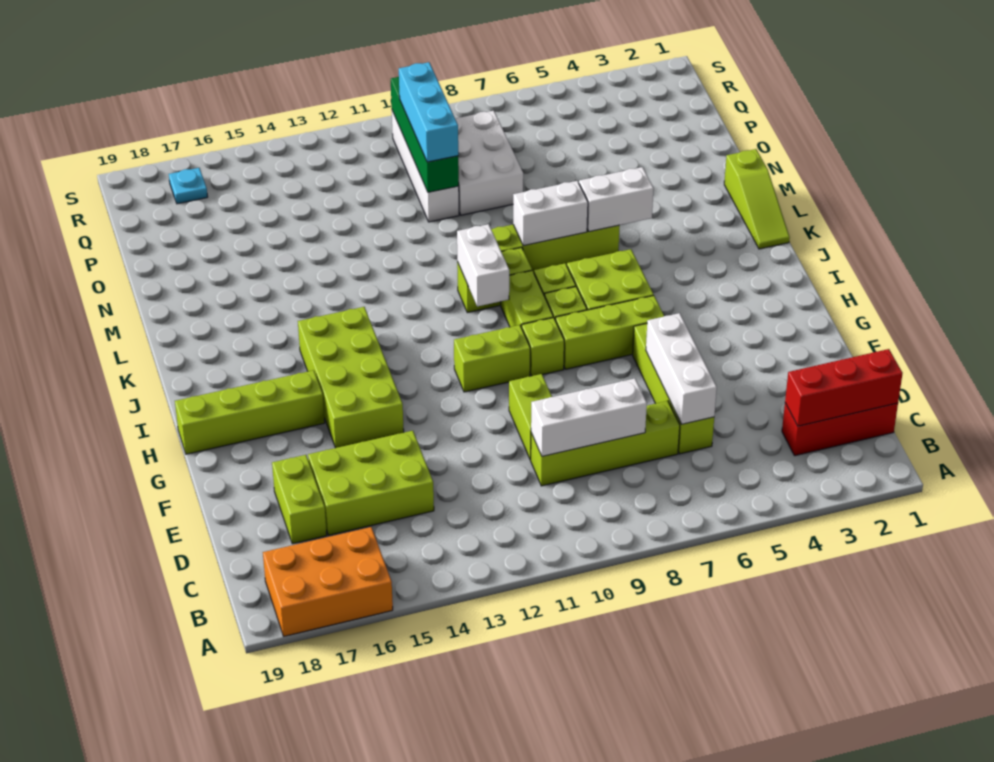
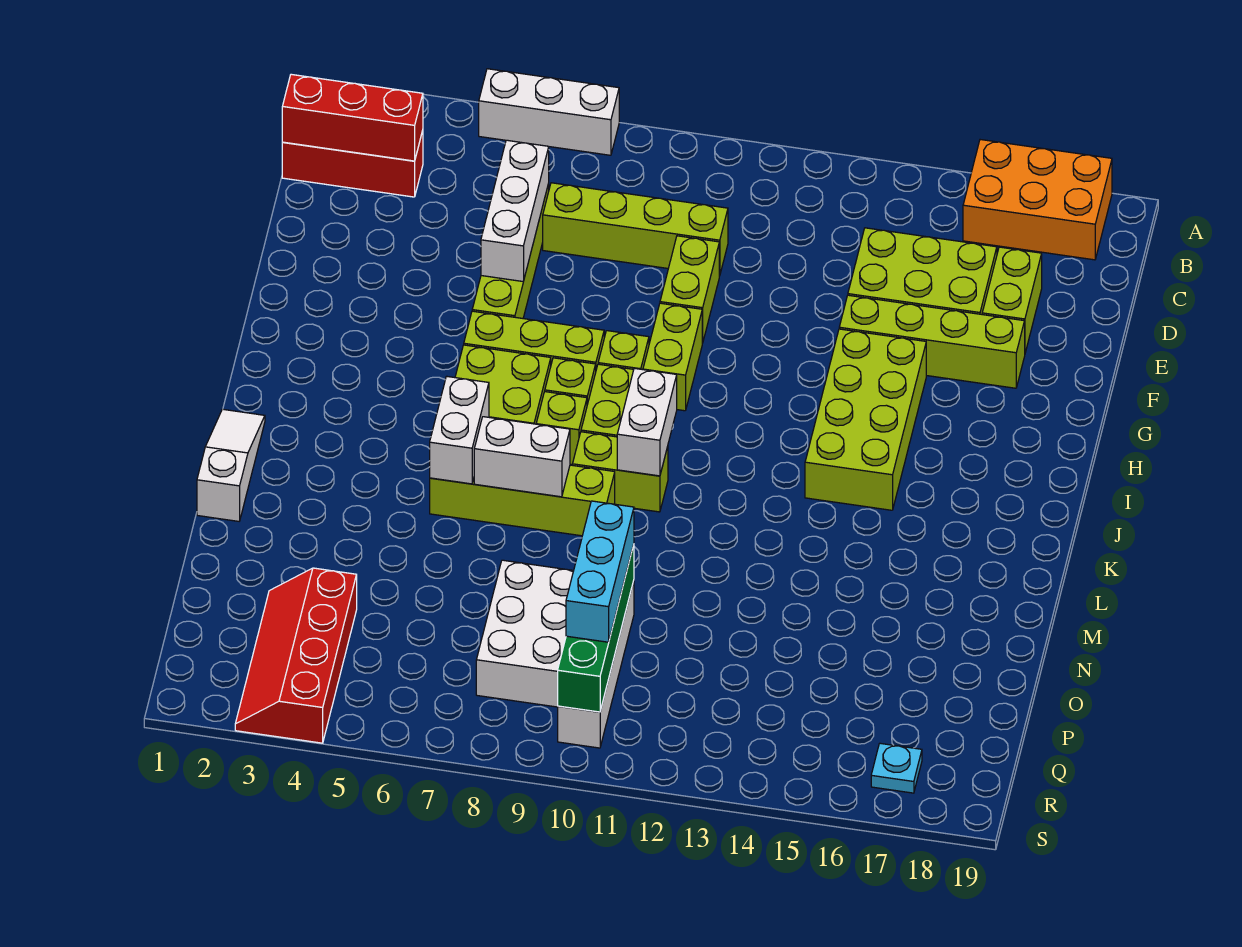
white brick D8:D10 level 2 -> white brick A5:A7 level 1
lime brick H10:H11 level 1 -> lime brick G10:H10 level 1
lime brick H16:H19 level 1 -> lime brick F14:F17 level 1
lime slope K1:M1 level 1 top M -> white slope K1:M1 level 1 top M
white brick L5:L6 level 2 -> white brick K6:L6 level 2
none -> red slope P3:S4 level 1 top 4

